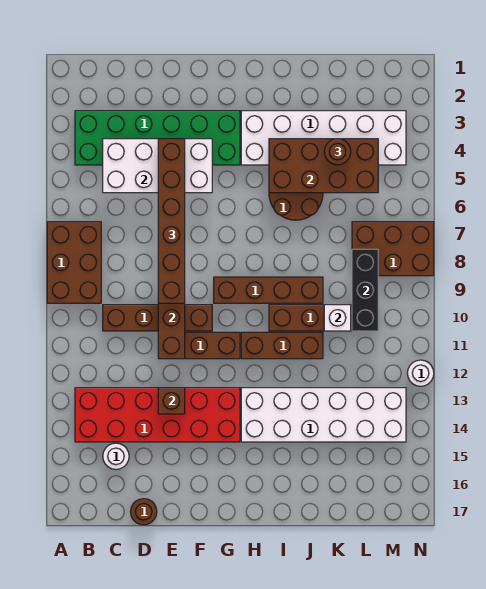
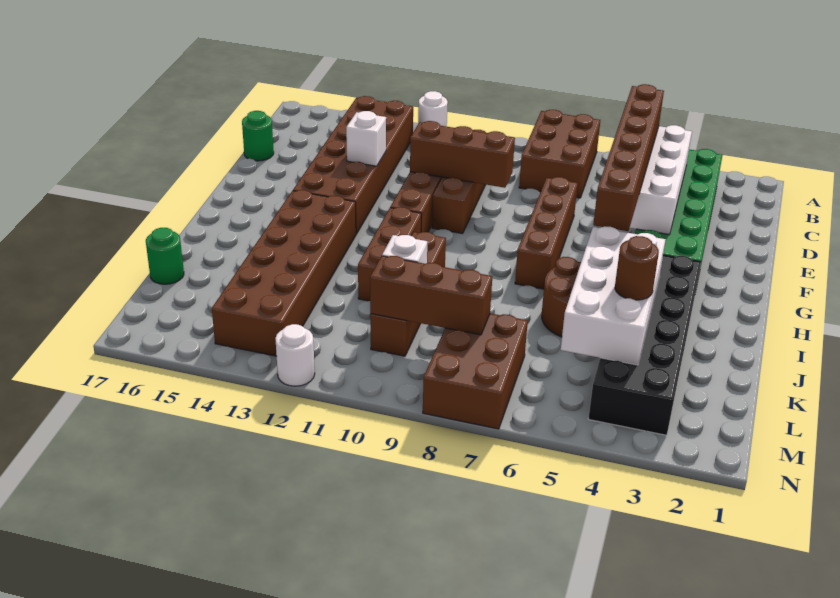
brown brick A7:B9 level 1 -> brown brick A7:C8 level 1
red brick B13:G14 level 1 -> brown brick B13:G14 level 1
white round brick C15 level 1 -> white round brick A12 level 1
brown round brick D17 level 1 -> green round brick D17 level 1
brown brick E4:E9 level 3 -> brown brick C5:H5 level 3
brown brick E13 level 2 -> white brick E13 level 2
brown brick G9:J9 level 1 -> brown brick E7:H7 level 1
white brick H3:M4 level 1 -> black brick H3:M4 level 1
white brick H13:M14 level 1 -> brown brick H13:M14 level 1
brown brick I4:L5 level 2 -> white brick I4:L5 level 2
none -> green round brick K17 level 1
black brick L8:L10 level 2 -> brown brick L8:L10 level 2

